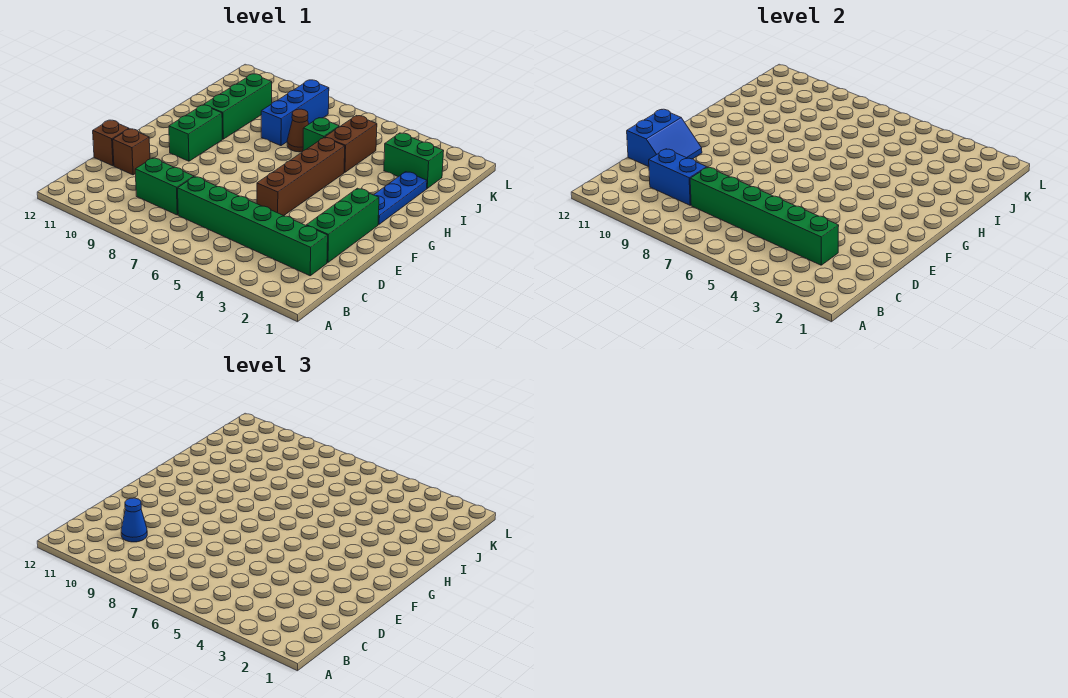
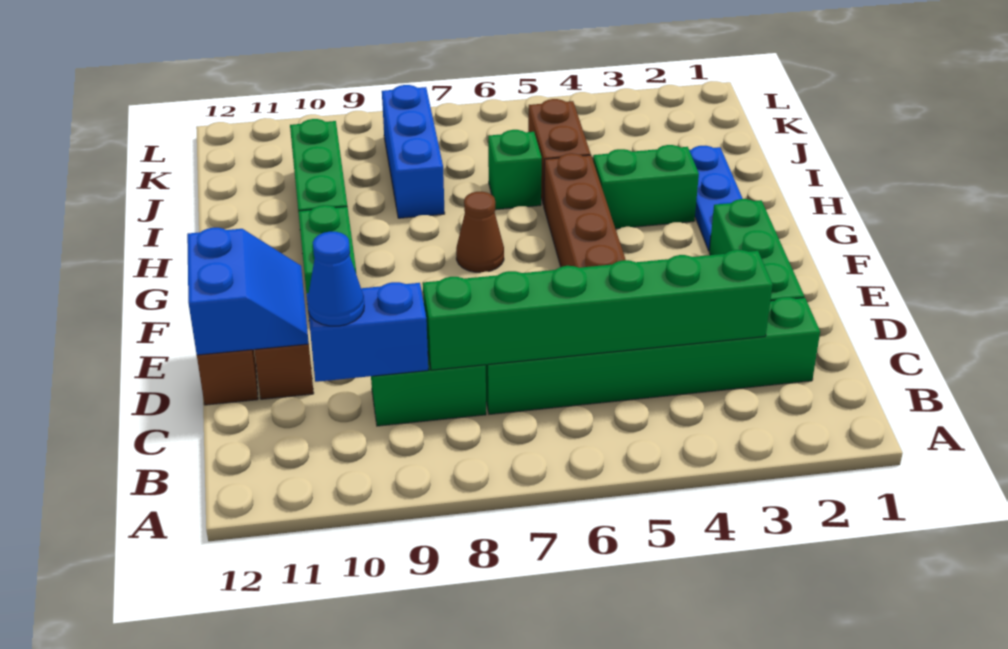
brown cone I7 level 1 -> brown cone G7 level 1
green brick J2:J3 level 1 -> green brick H3:H4 level 1

